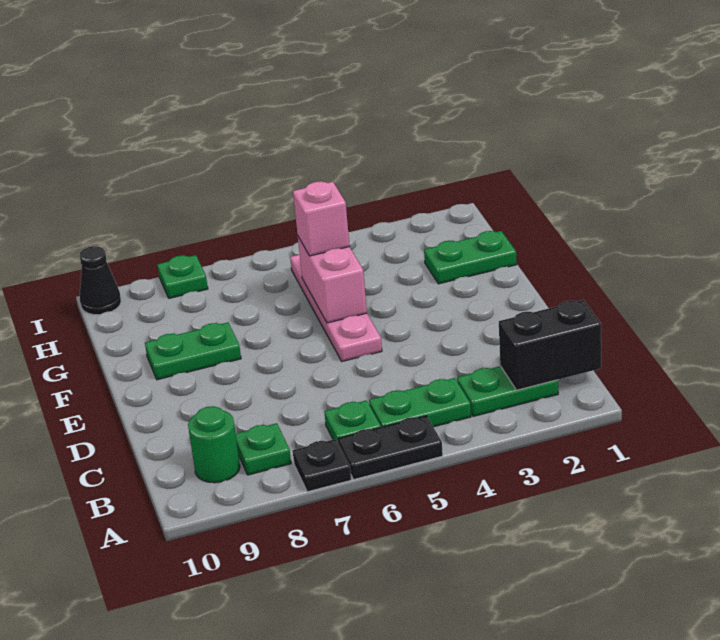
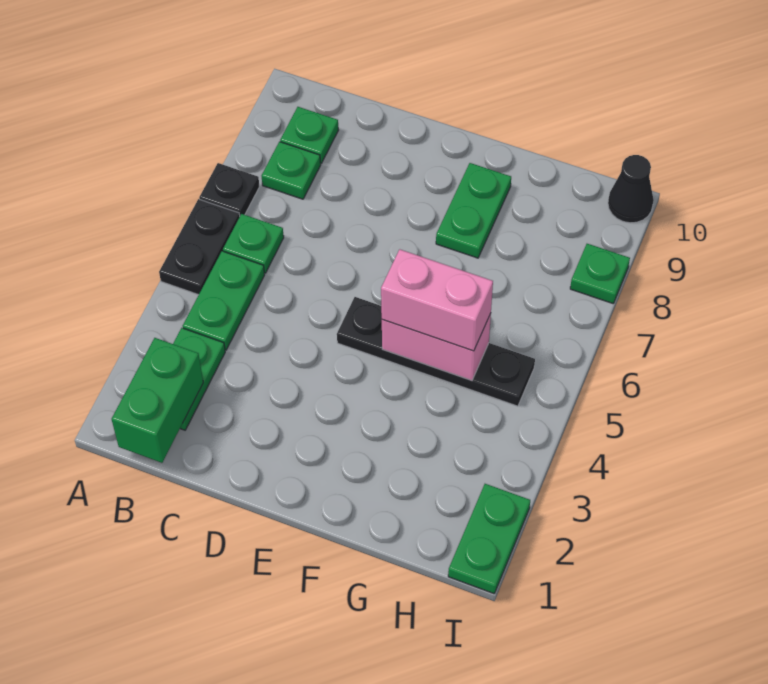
black brick B1:B2 level 2 -> green brick B1:B2 level 2
green round brick B9 level 1 -> green plate B9 level 1
pink plate E5:H5 level 1 -> black plate E5:H5 level 1
green plate G1:G2 level 1 -> green plate I1:I2 level 1
pink brick G5 level 3 -> pink brick F5:G5 level 3

